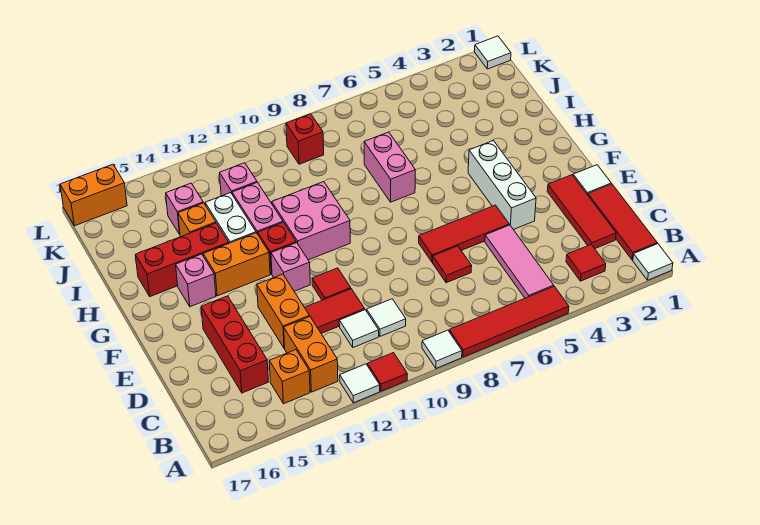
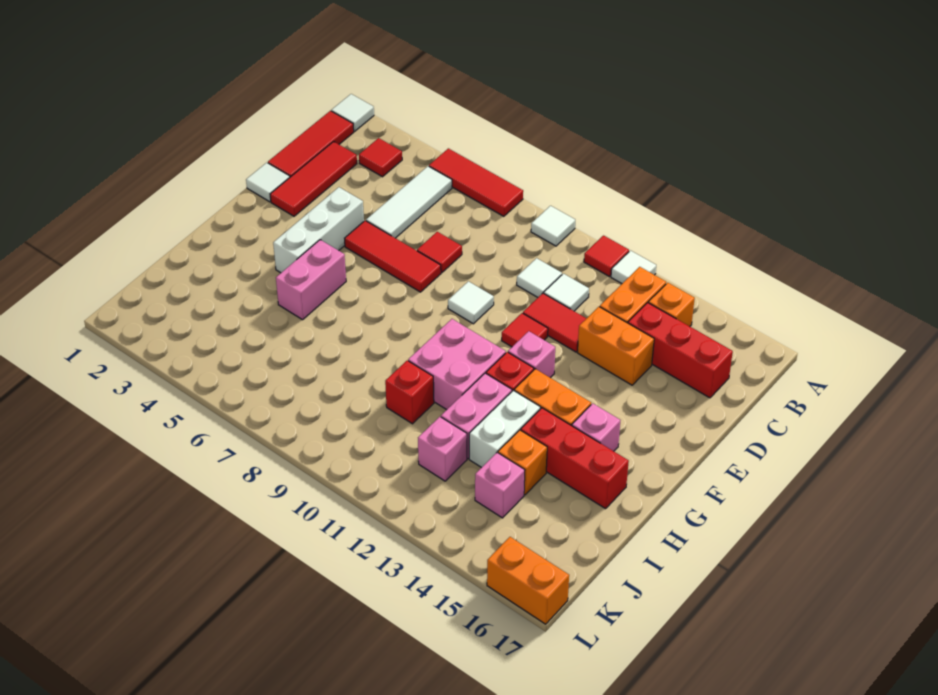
red tile A5:A8 level 1 -> red tile A5:A7 level 1
pink tile B5:D5 level 1 -> white tile B5:D5 level 1
red brick C15:E15 level 1 -> red brick C14:C16 level 1
orange brick D13:E13 level 1 -> orange brick D13:D14 level 1
pink brick H7:I7 level 1 -> pink brick G5:H5 level 1
red brick K9 level 1 -> red brick I10 level 1
white tile L1 level 1 -> white tile E9 level 1

